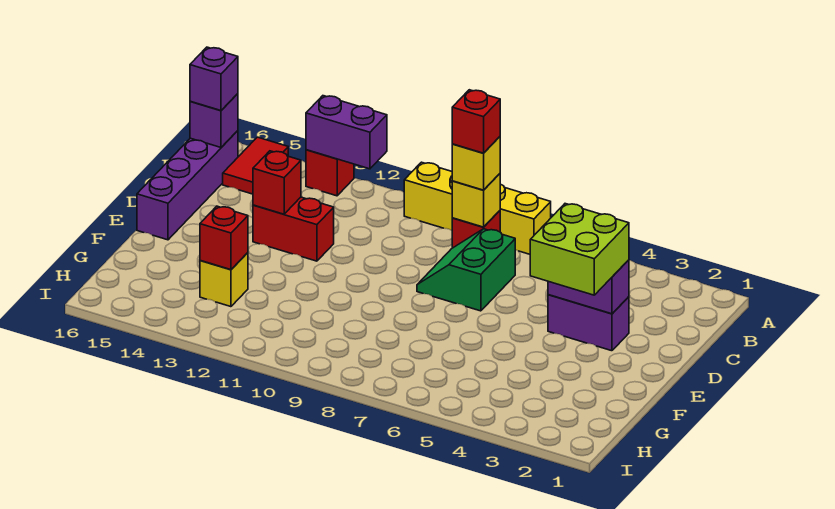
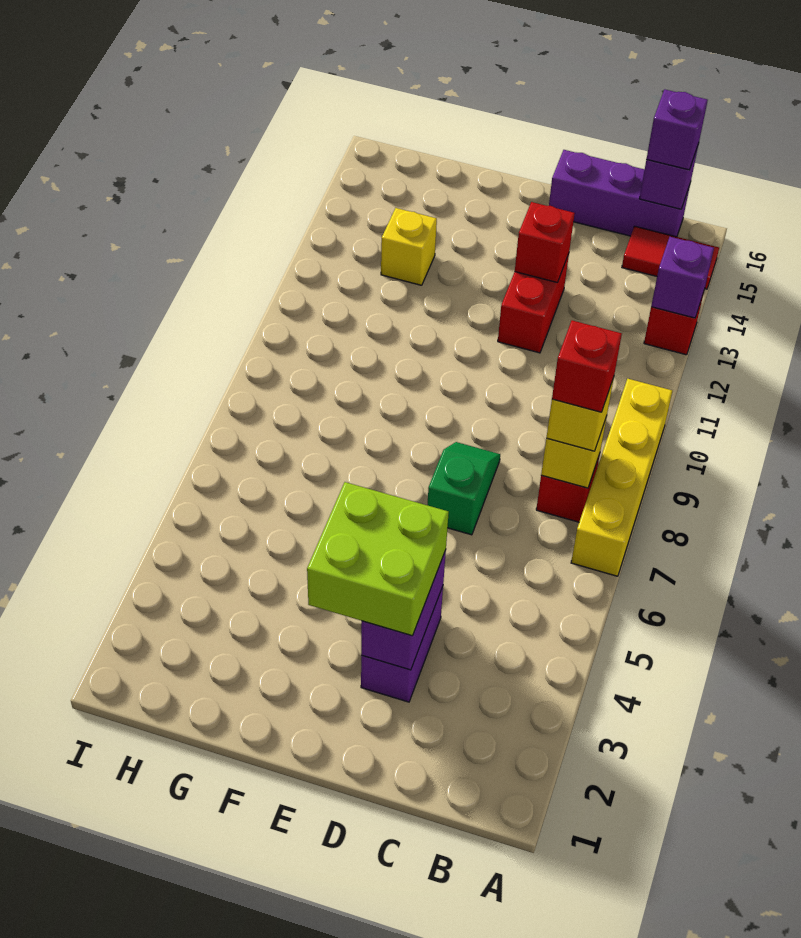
purple brick A12:A13 level 2 -> purple brick A13 level 2
purple brick B16:E16 level 1 -> purple brick B16:D16 level 1
green slope C7:D8 level 1 top 7 -> green slope D7:D8 level 1 top 7
red brick G13 level 2 -> none

